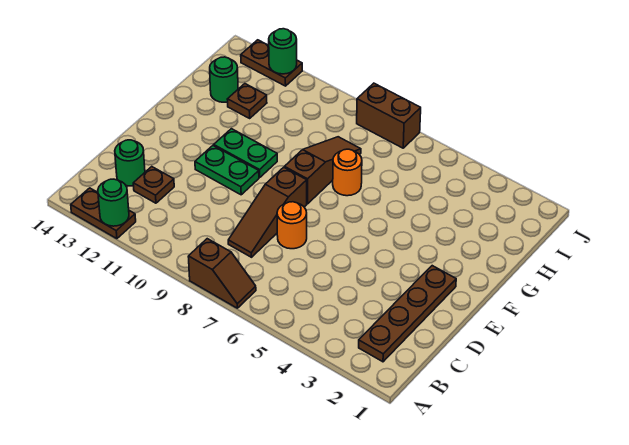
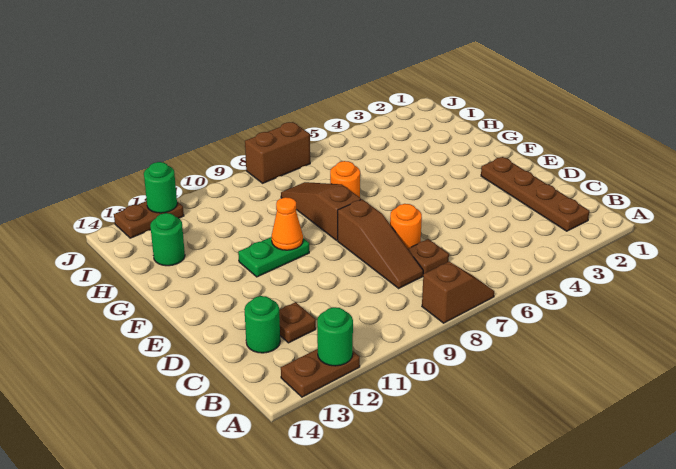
green plate E10:E11 level 1 -> none
none -> orange cone F10 level 2
brown plate H12 level 1 -> brown plate C7 level 1

